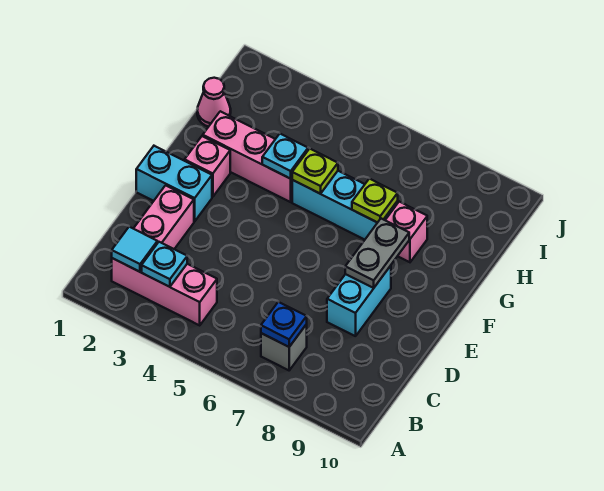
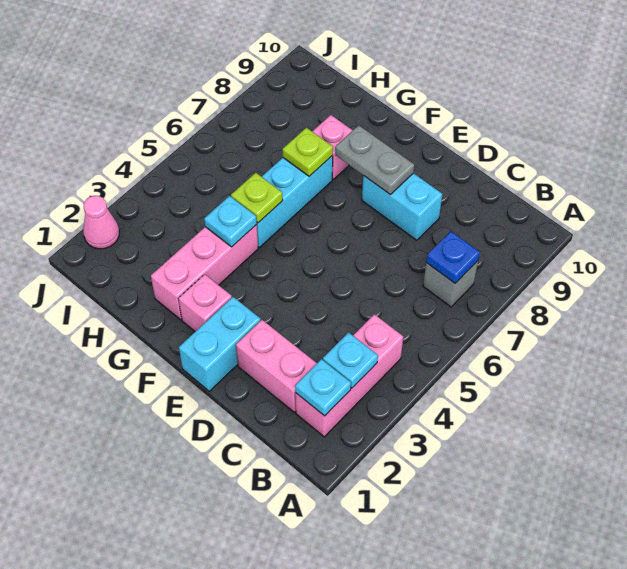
cyan tile B2 level 2 -> cyan plate B2 level 2
pink cone H1 level 1 -> pink cone J2 level 1

